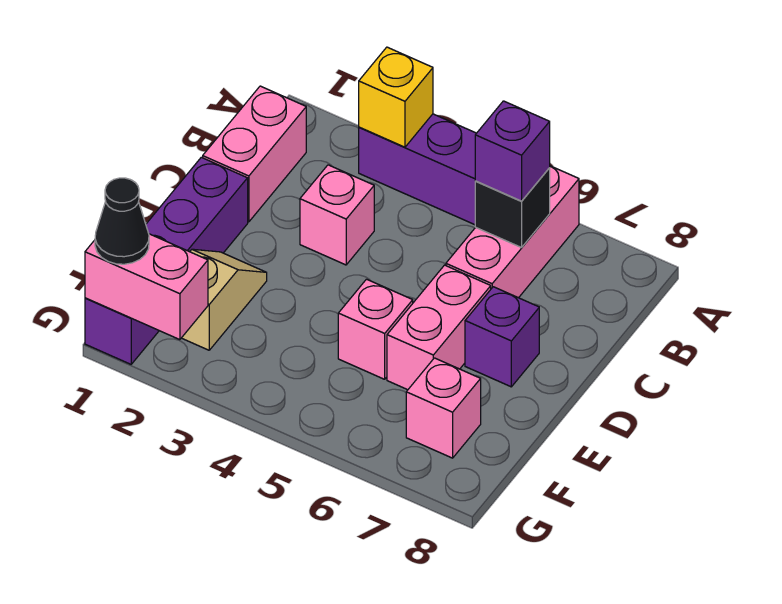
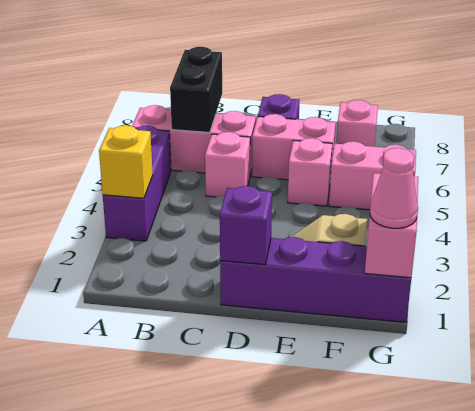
pink brick B1:C1 level 1 -> pink brick F5:G5 level 1
black brick B6 level 2 -> black brick B6:B7 level 2
purple brick B6 level 3 -> purple brick D1 level 2
pink brick C3 level 1 -> pink brick C5 level 1
black cone G1 level 3 -> pink cone G1 level 3

